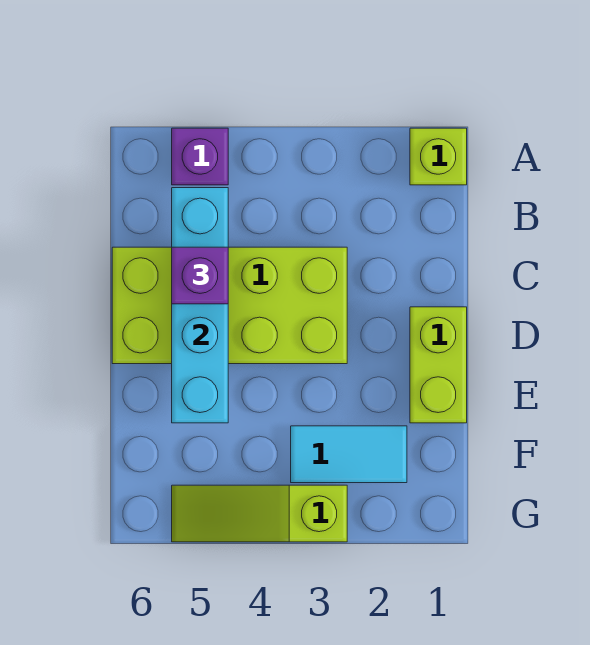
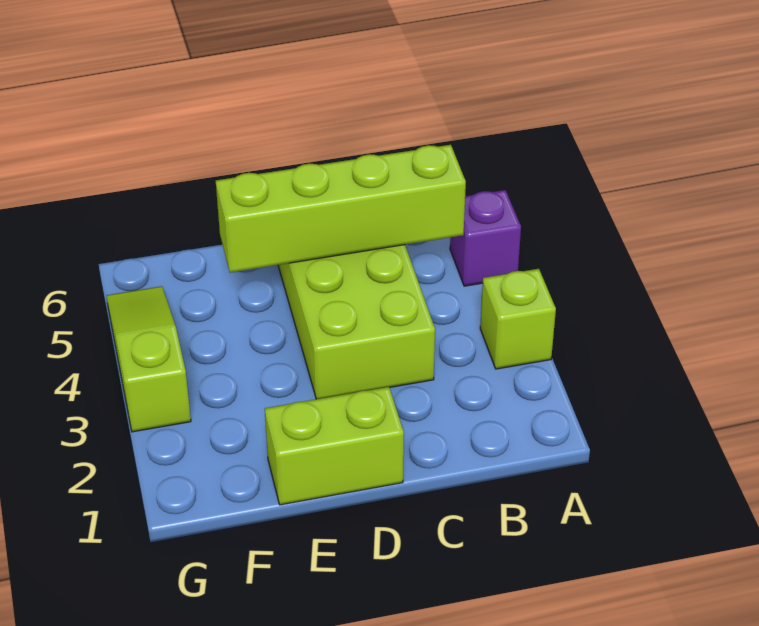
lime brick A1 level 1 -> lime brick A3 level 1
cyan brick B5:E5 level 2 -> lime brick B5:E5 level 2
purple brick C5 level 3 -> none
cyan tile F2:F3 level 1 -> none

